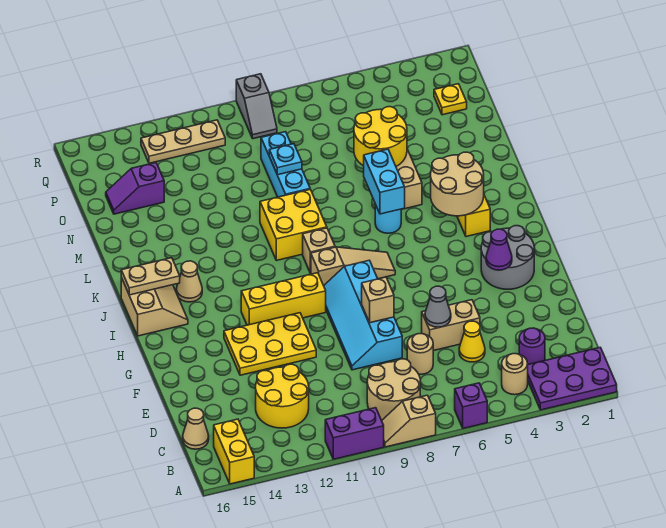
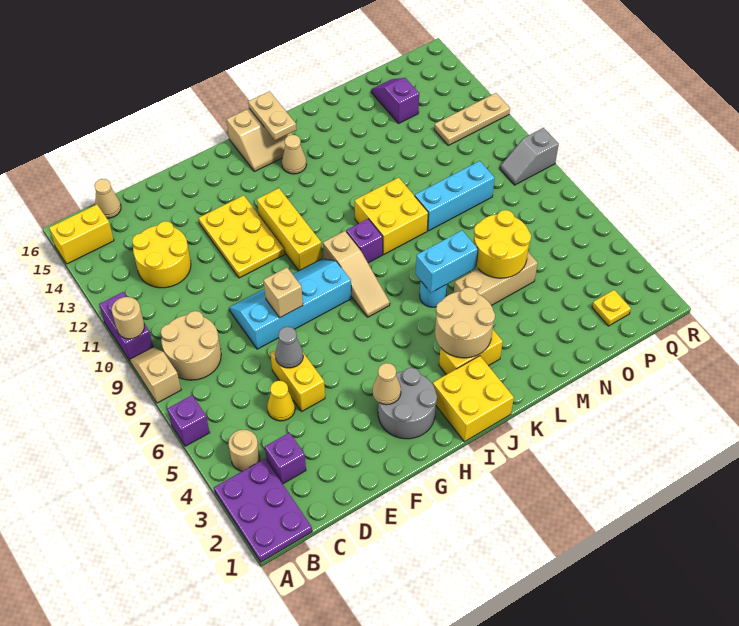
purple round brick C3 level 1 -> purple brick C3 level 1
tan round brick D7 level 1 -> tan round brick A10 level 2
tan brick E5:E6 level 1 -> yellow brick E5:E6 level 1
purple cone G3 level 2 -> tan cone G3 level 2
none -> yellow brick I1:J2 level 1
tan brick J9 level 1 -> purple brick J9 level 1
cyan plate N9 level 2 -> none
tan plate Q11:Q13 level 1 -> tan plate P12:R12 level 1

